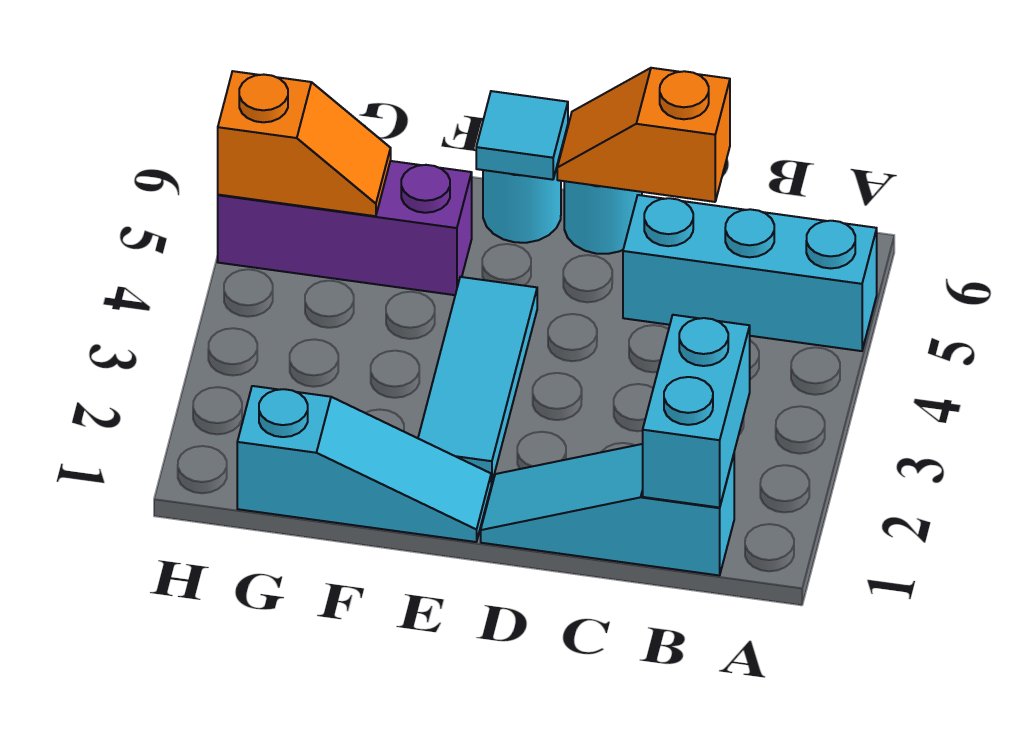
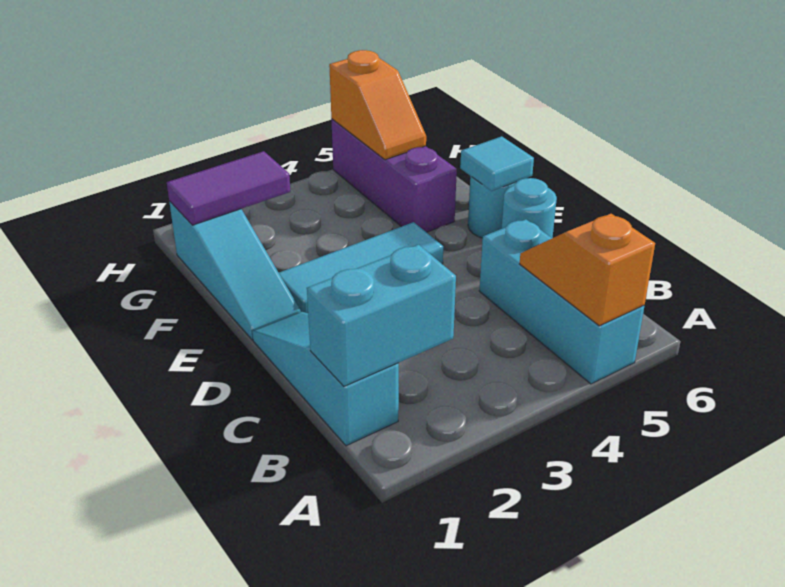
orange slope C6:D6 level 2 top C -> orange slope A5:B5 level 2 top A
none -> purple tile G1:G2 level 2

